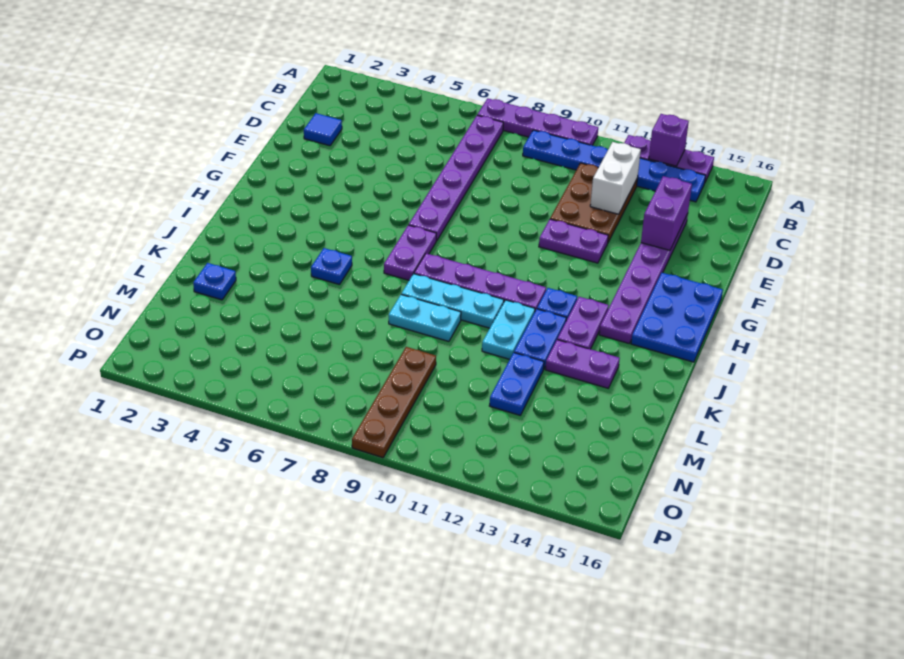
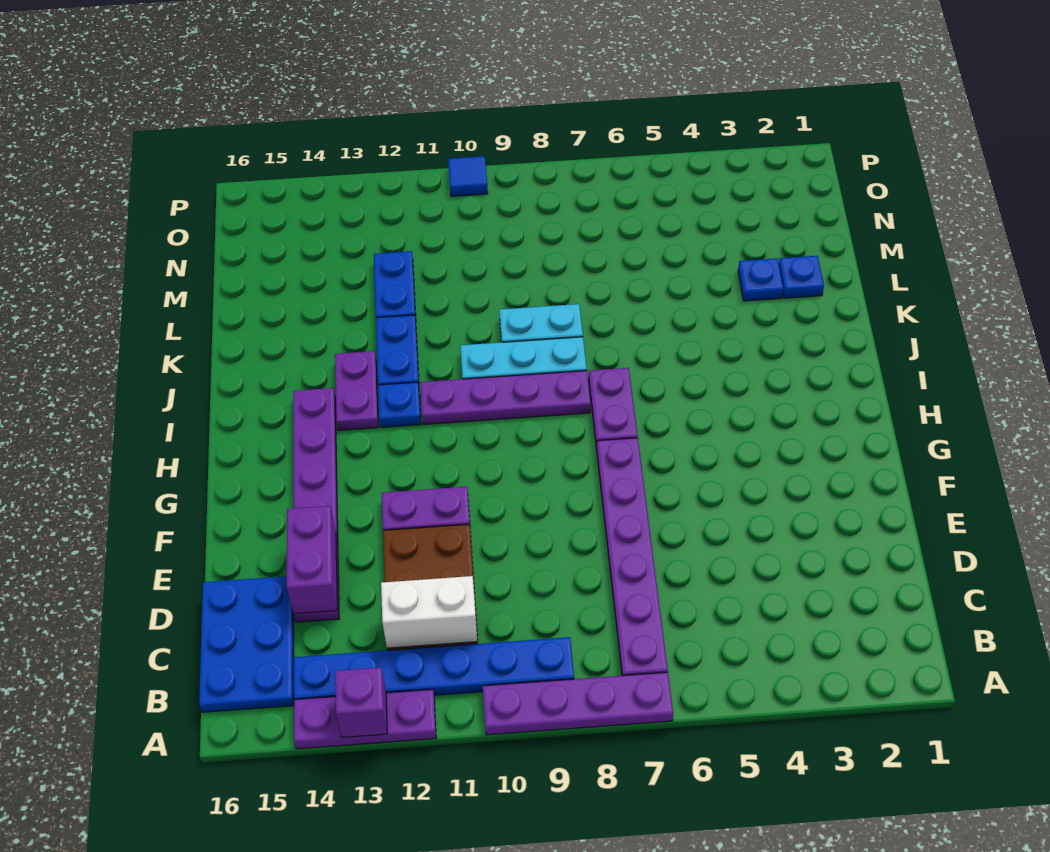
white brick C12:D12 level 2 -> white brick C11:C12 level 2
blue tile D2 level 1 -> blue tile P10 level 1
blue plate G15:I16 level 1 -> blue plate B15:D16 level 1
blue plate J5 level 1 -> blue plate L3 level 1
cyan plate J11:K11 level 1 -> none
purple plate K13:K14 level 1 -> none
brown plate M9:P9 level 1 -> none

